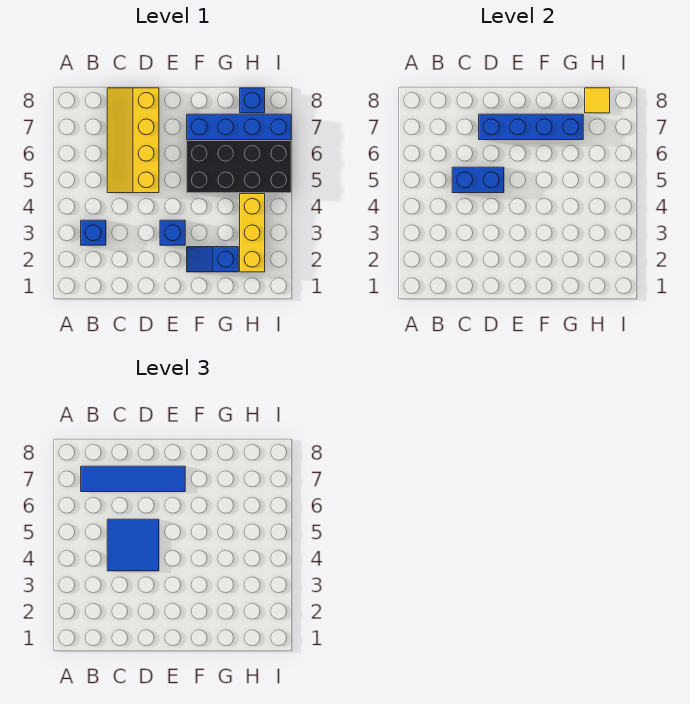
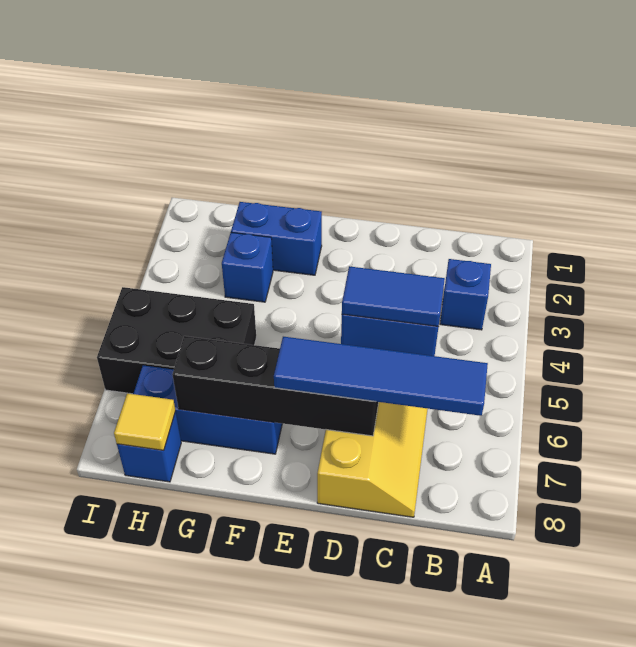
blue tile C4:D5 level 3 -> blue tile C5:D5 level 3
blue brick D7:G7 level 2 -> black brick D7:G7 level 2
blue brick E3 level 1 -> blue brick G3 level 1
blue slope F2:G2 level 1 top G -> blue brick F2:G2 level 1
black brick F5:I6 level 1 -> black brick G5:I6 level 1
blue brick F7:I7 level 1 -> blue brick F7:H7 level 1
yellow brick H2:H4 level 1 -> none

